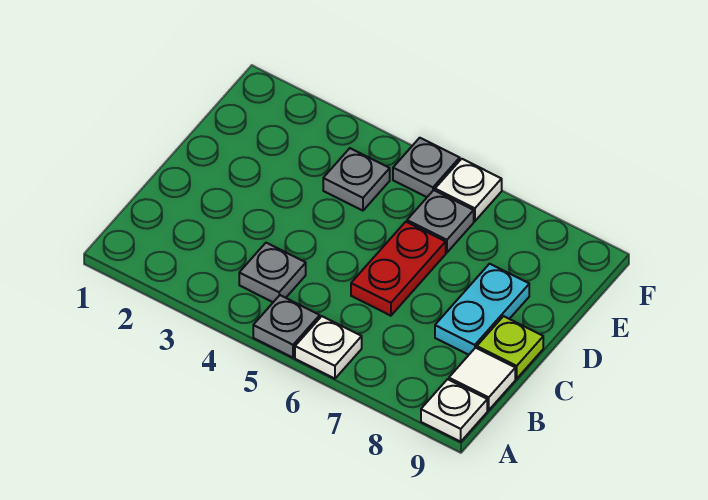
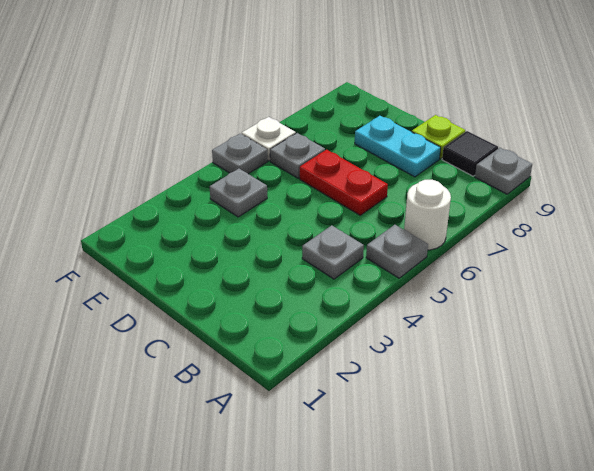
white plate A6 level 1 -> white round brick A6 level 1
white plate A9 level 1 -> grey plate A9 level 1
white tile B9 level 1 -> black tile B9 level 1

